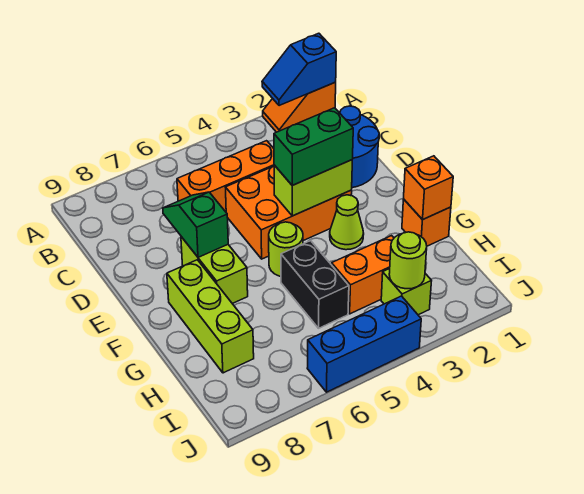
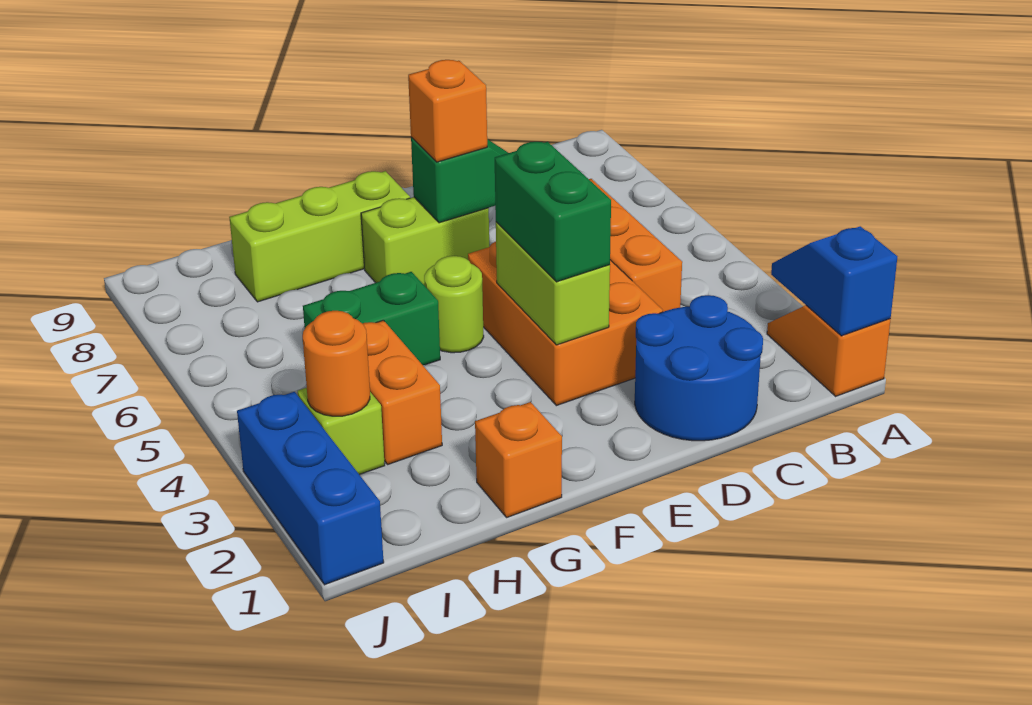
lime cone F3 level 1 -> none
orange brick G1 level 2 -> orange brick E7 level 3
black brick G5:H5 level 1 -> green brick G5:H5 level 1
lime round brick I3 level 2 -> orange round brick I3 level 2
blue brick J4:J6 level 1 -> blue brick J1:J3 level 1

